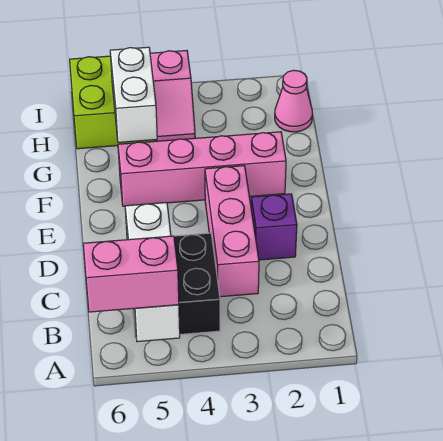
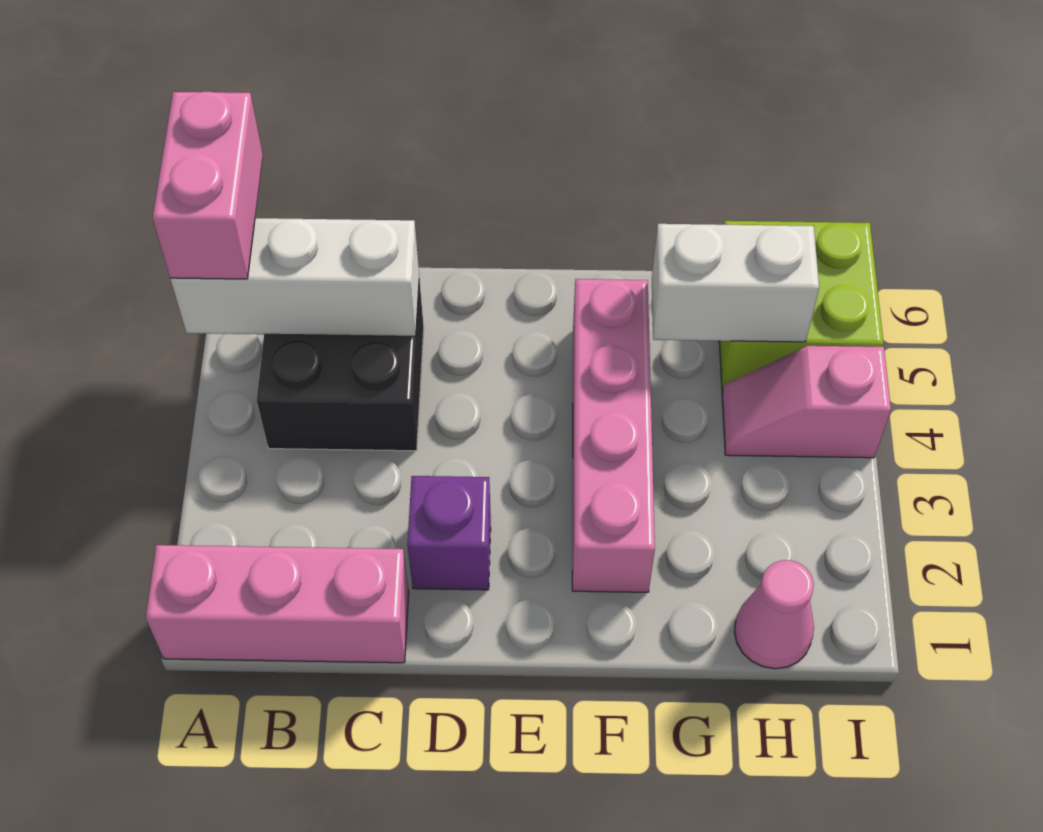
pink brick C3:E3 level 1 -> pink brick A1:C1 level 1

